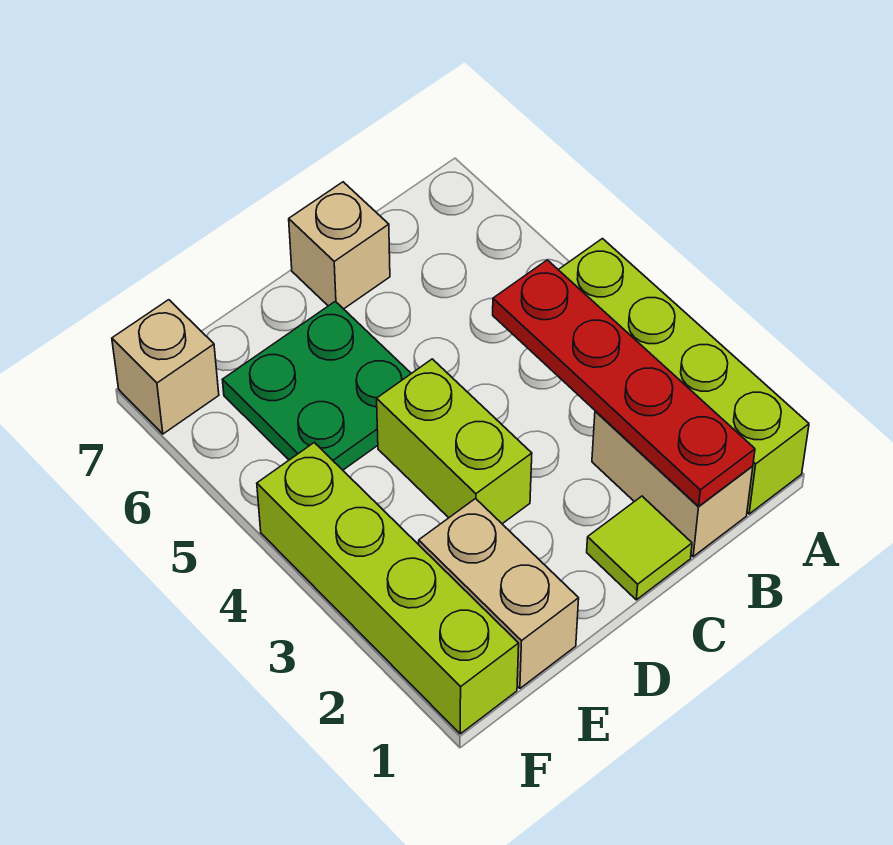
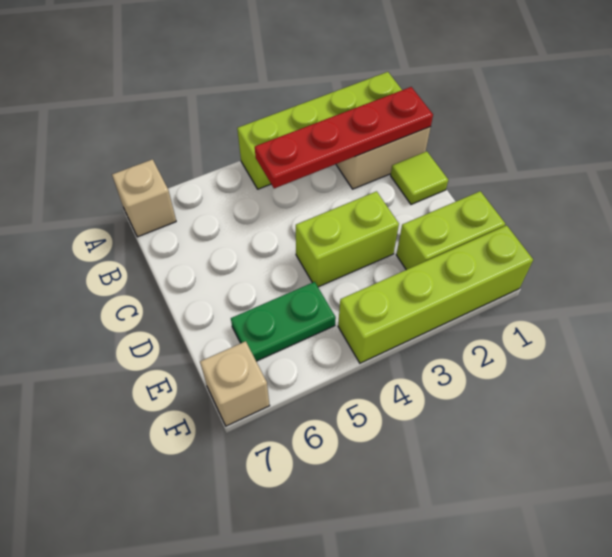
tan brick C7 level 1 -> tan brick A7 level 1
green plate D5:E6 level 1 -> green plate E5:E6 level 1
tan brick E1:E2 level 1 -> lime brick E1:E2 level 1

